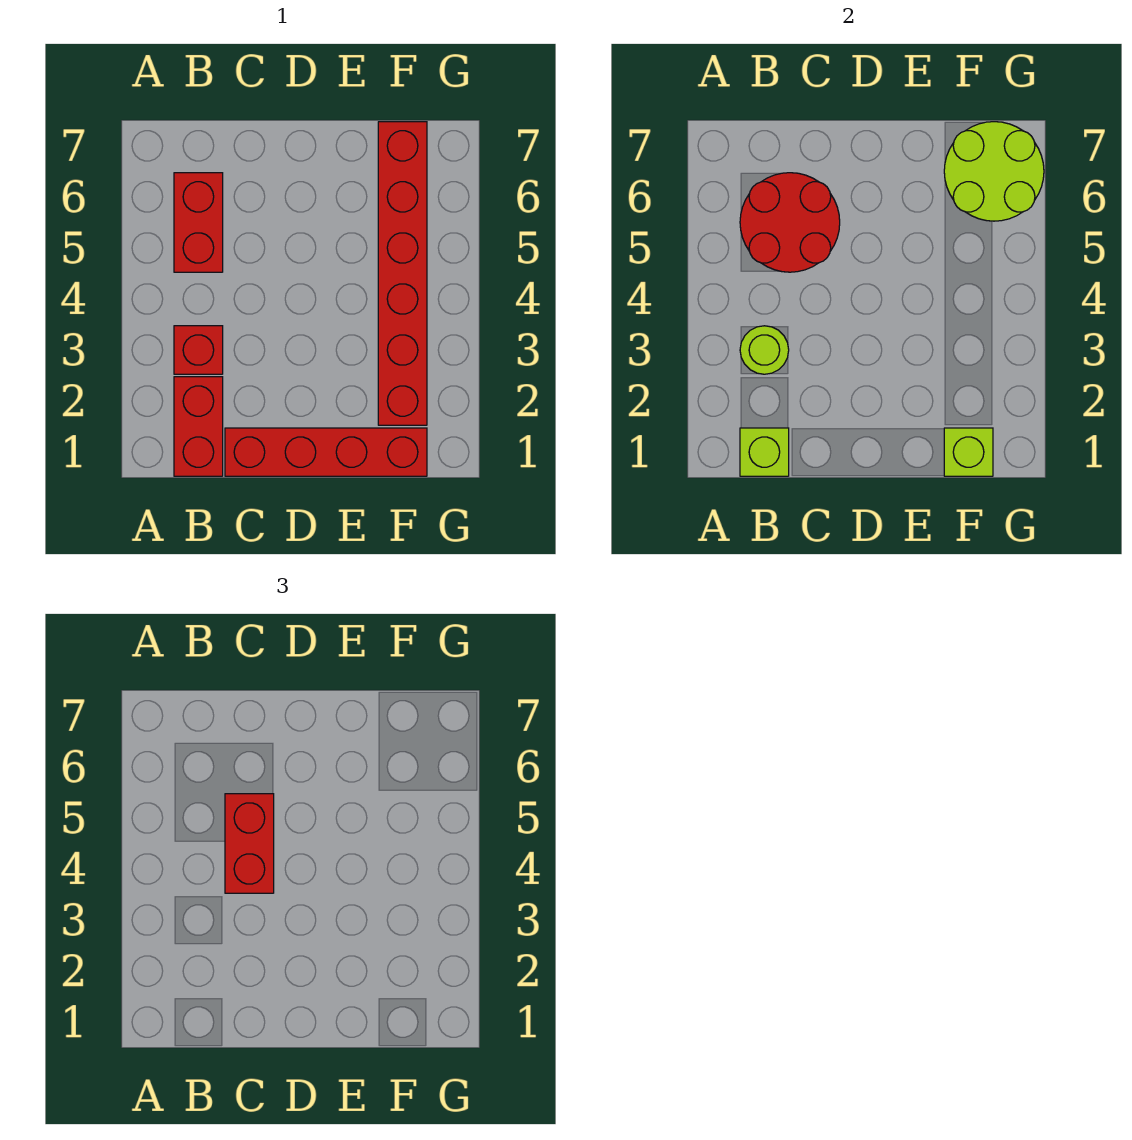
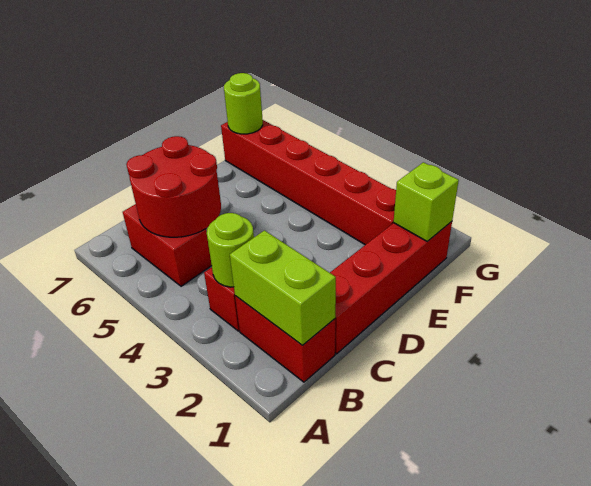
lime brick B1 level 2 -> lime brick B1:B2 level 2
red brick C4:C5 level 3 -> none
lime round brick F6:G7 level 2 -> lime round brick F7 level 2

